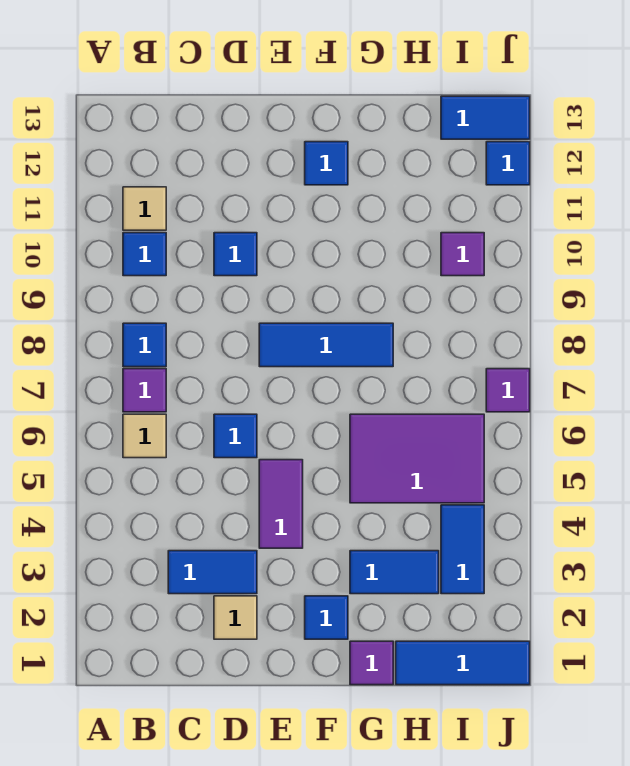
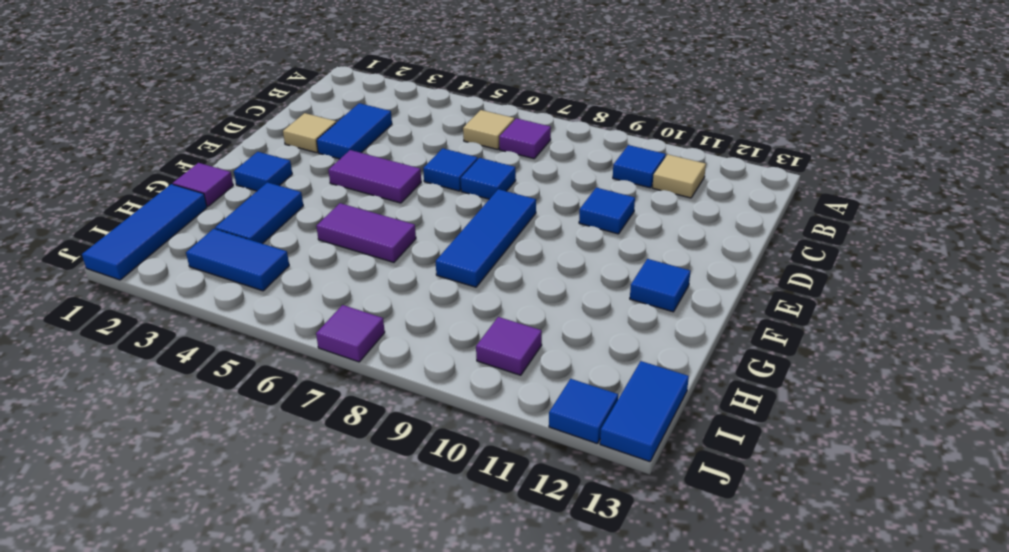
blue tile B8 level 1 -> blue tile D7 level 1
purple tile G5:I6 level 1 -> purple tile G5:G6 level 1

